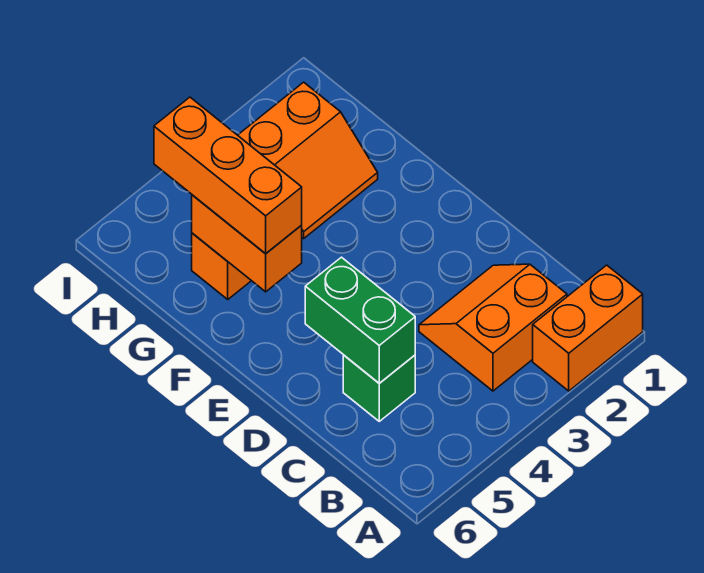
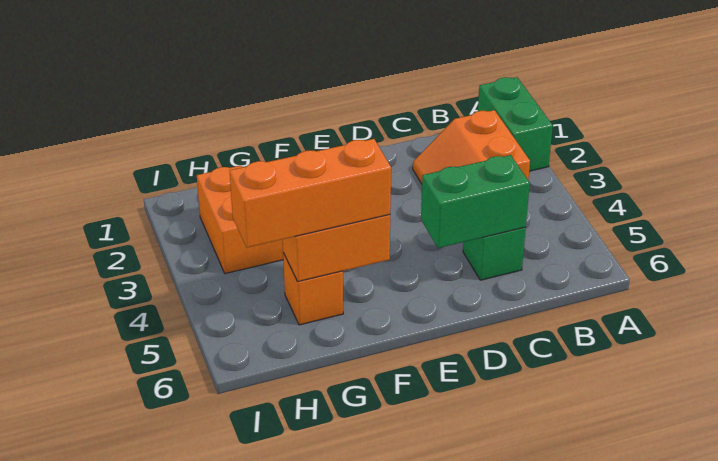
orange brick A1:A2 level 1 -> green brick A1:A2 level 1

